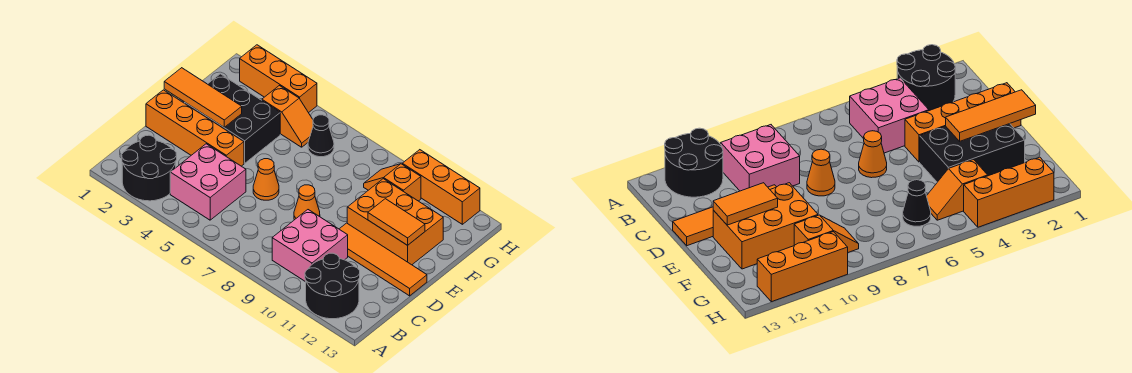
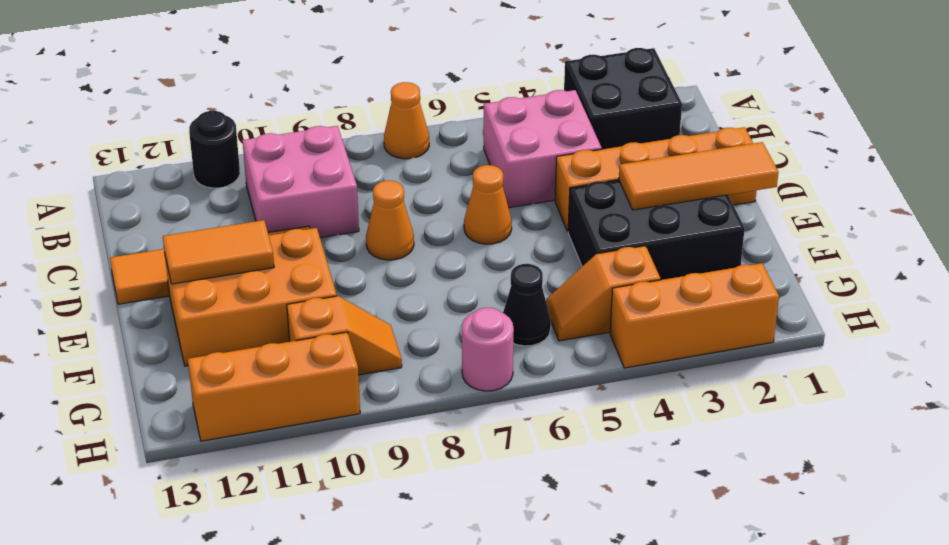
black round brick A2:B3 level 1 -> black brick A2:B3 level 1
none -> orange cone A7 level 1
black round brick A11:B12 level 1 -> black round brick A11 level 1
none -> pink round brick H7 level 1

